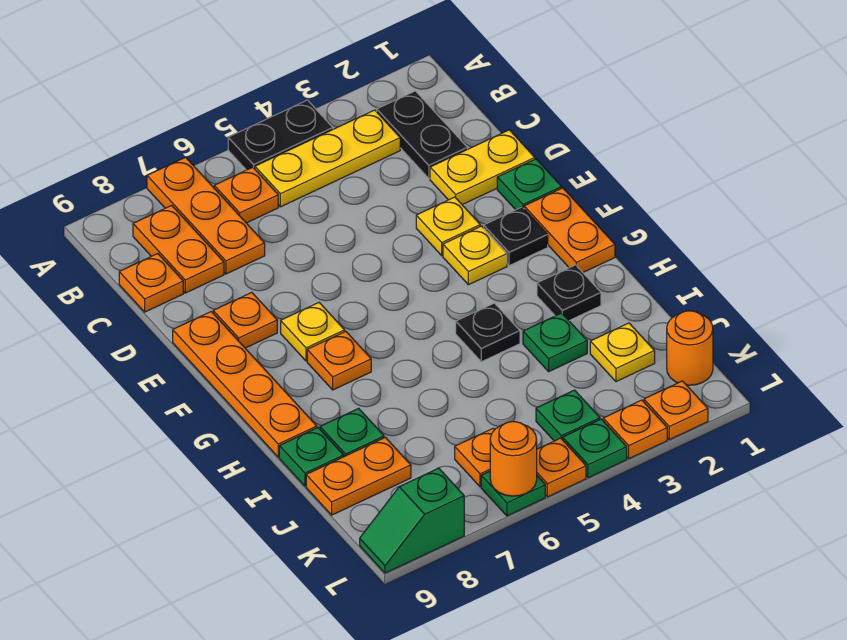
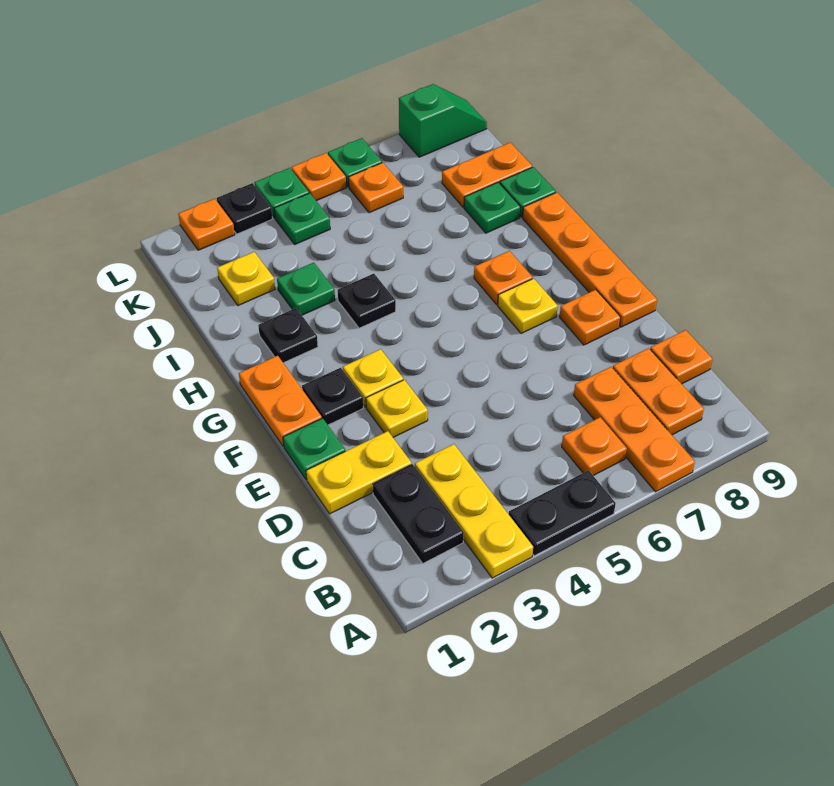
yellow plate B3:B5 level 1 -> yellow plate A3:C3 level 1
orange round brick K1 level 1 -> none
orange plate L3 level 1 -> black plate L3 level 1
orange round brick L6 level 2 -> none

